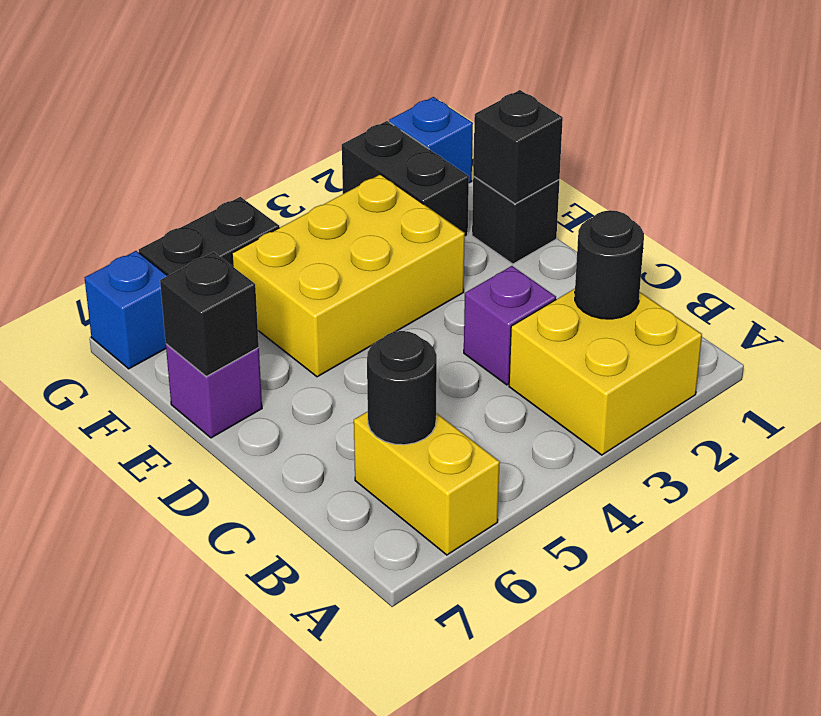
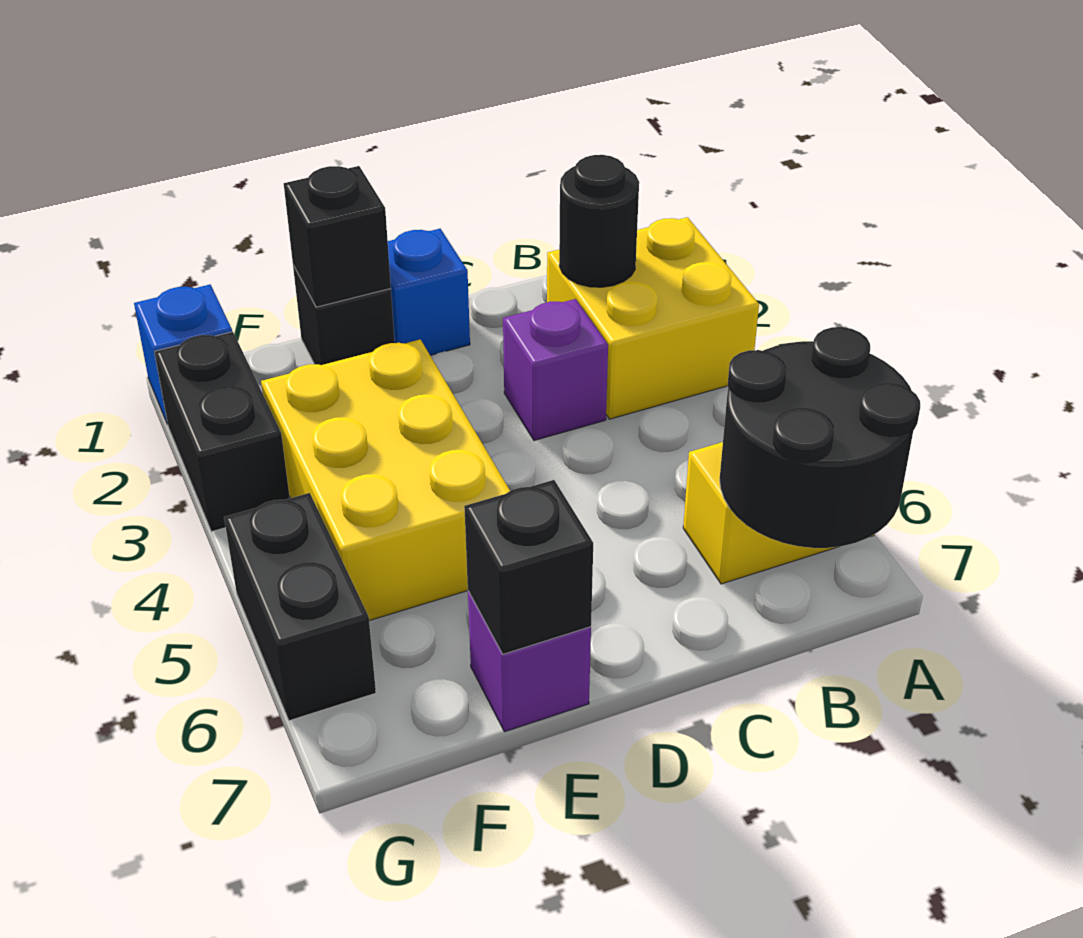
black round brick B6 level 2 -> black round brick A6:B7 level 2
black brick F2:G2 level 1 -> black brick G2:G3 level 1
blue brick G7 level 1 -> blue brick D1 level 1

